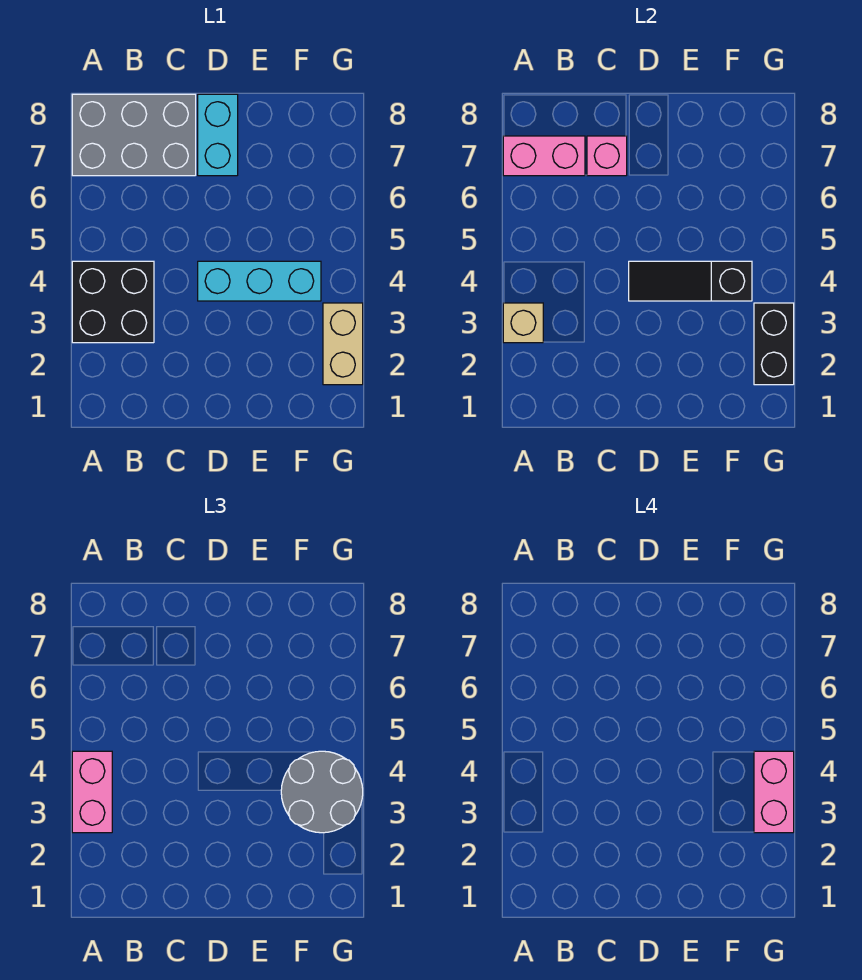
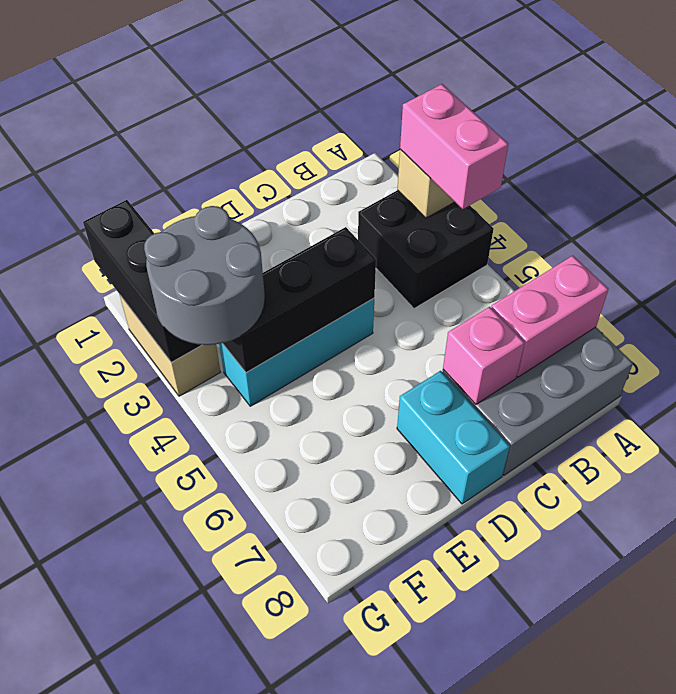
black slope D4:F4 level 2 top F -> black brick D4:F4 level 2
black brick G2:G3 level 2 -> black brick G1:G3 level 2
pink brick G3:G4 level 4 -> none

